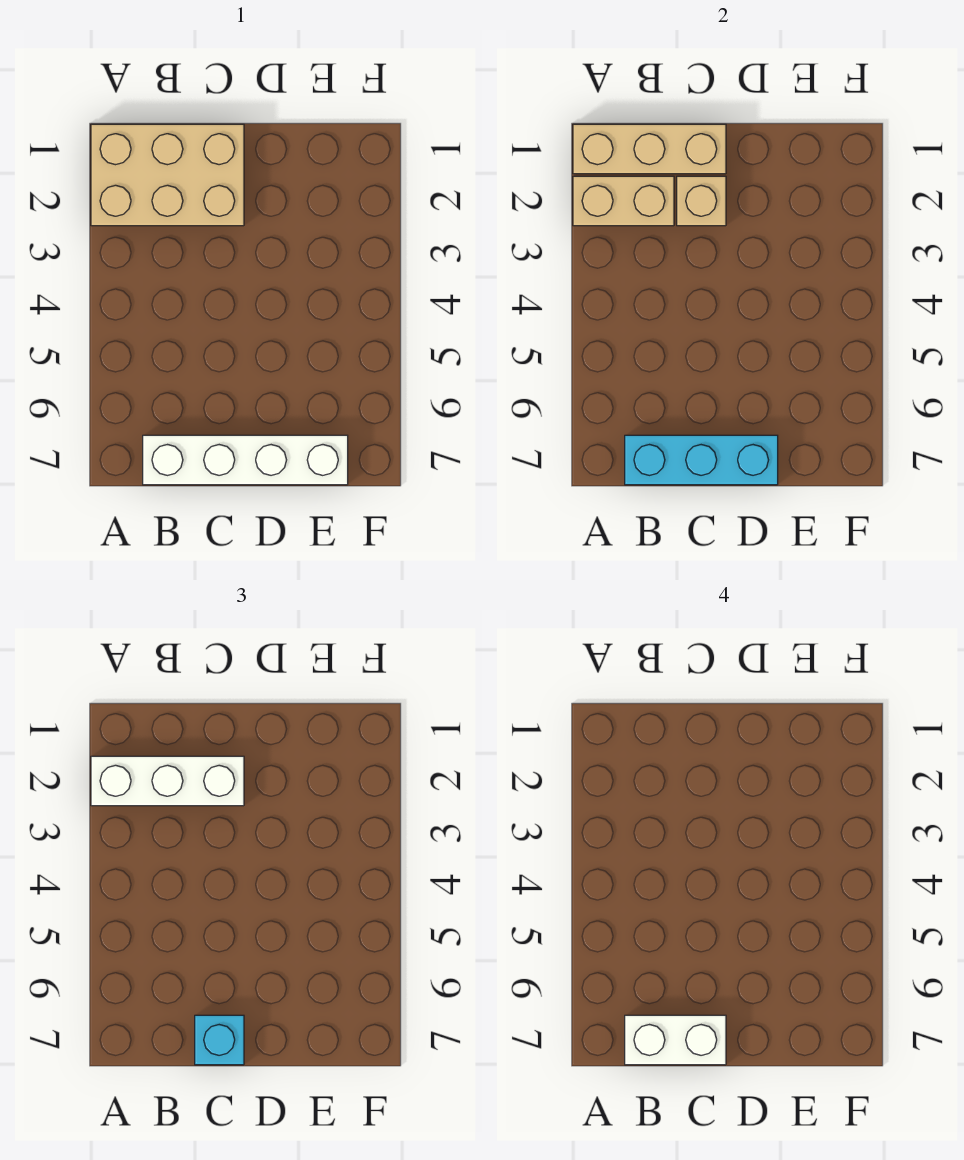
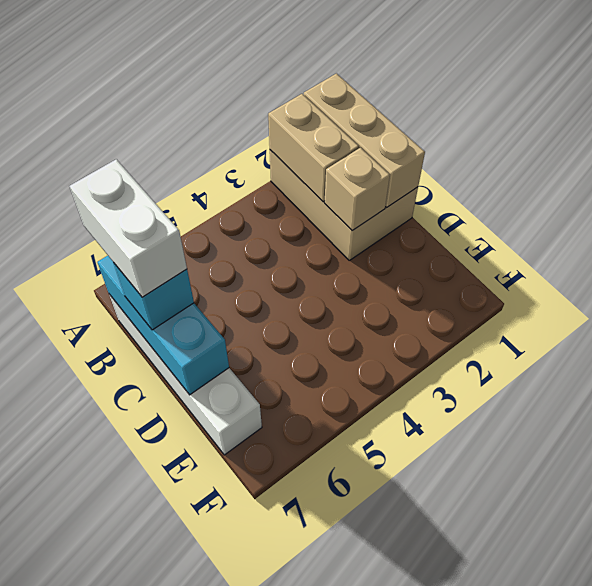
white brick A2:C2 level 3 -> none

